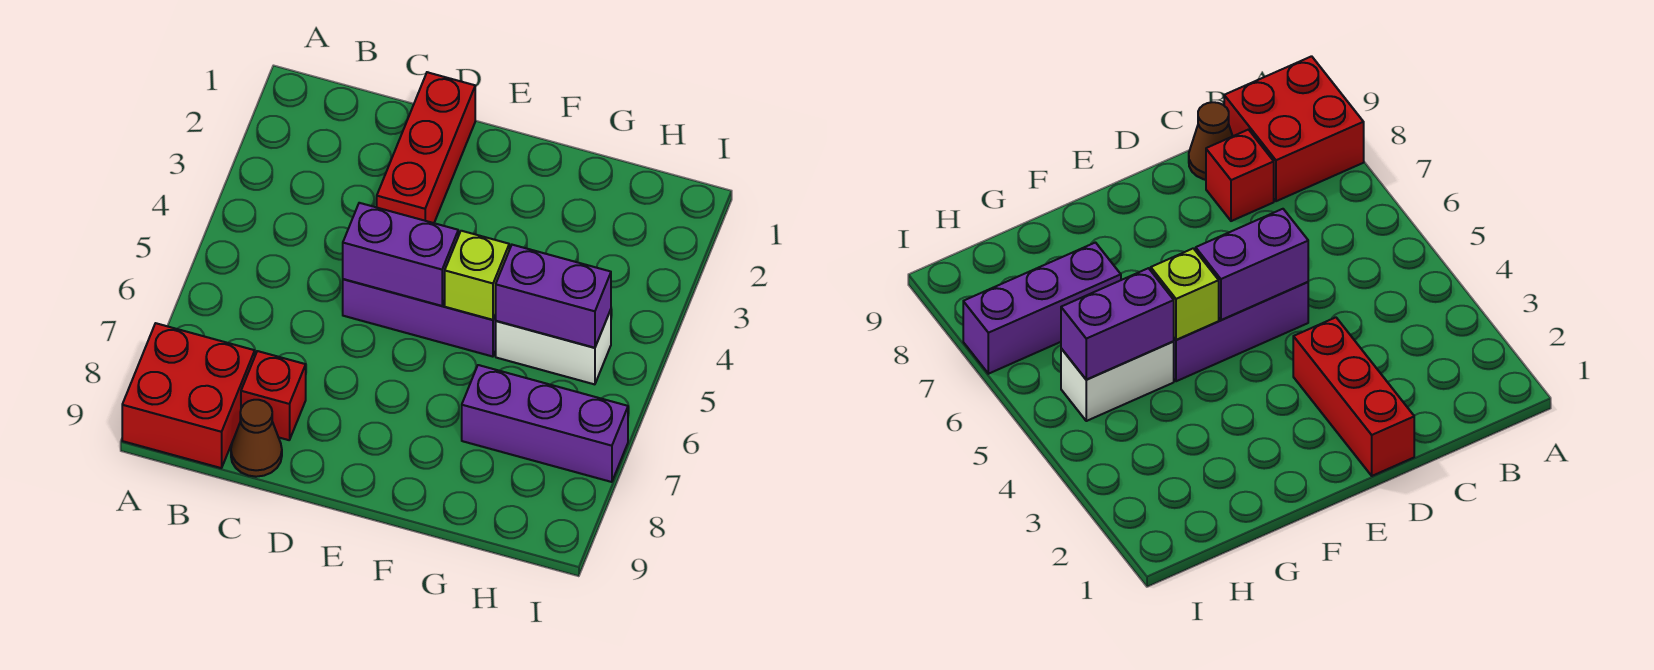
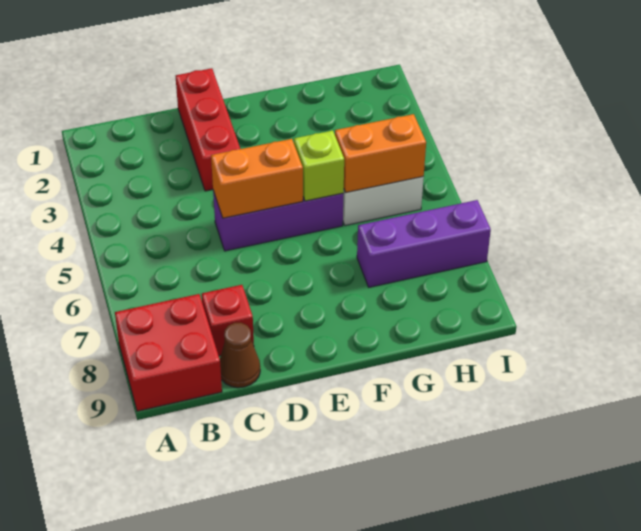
purple brick D5:E5 level 2 -> orange brick D5:E5 level 2
purple brick G5:H5 level 2 -> orange brick G5:H5 level 2

